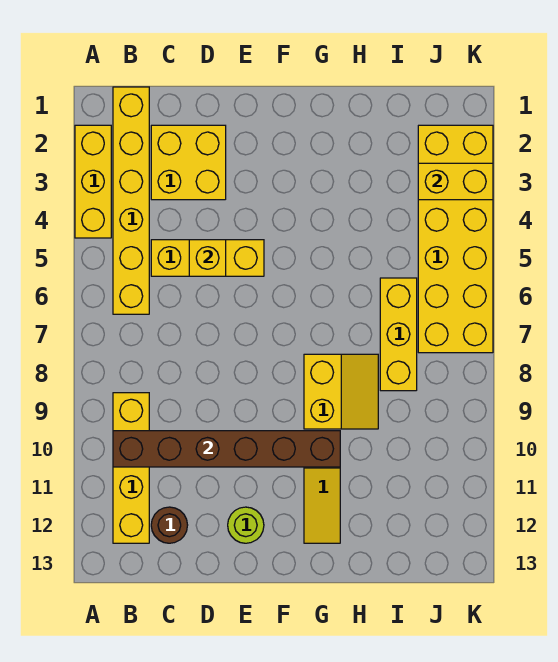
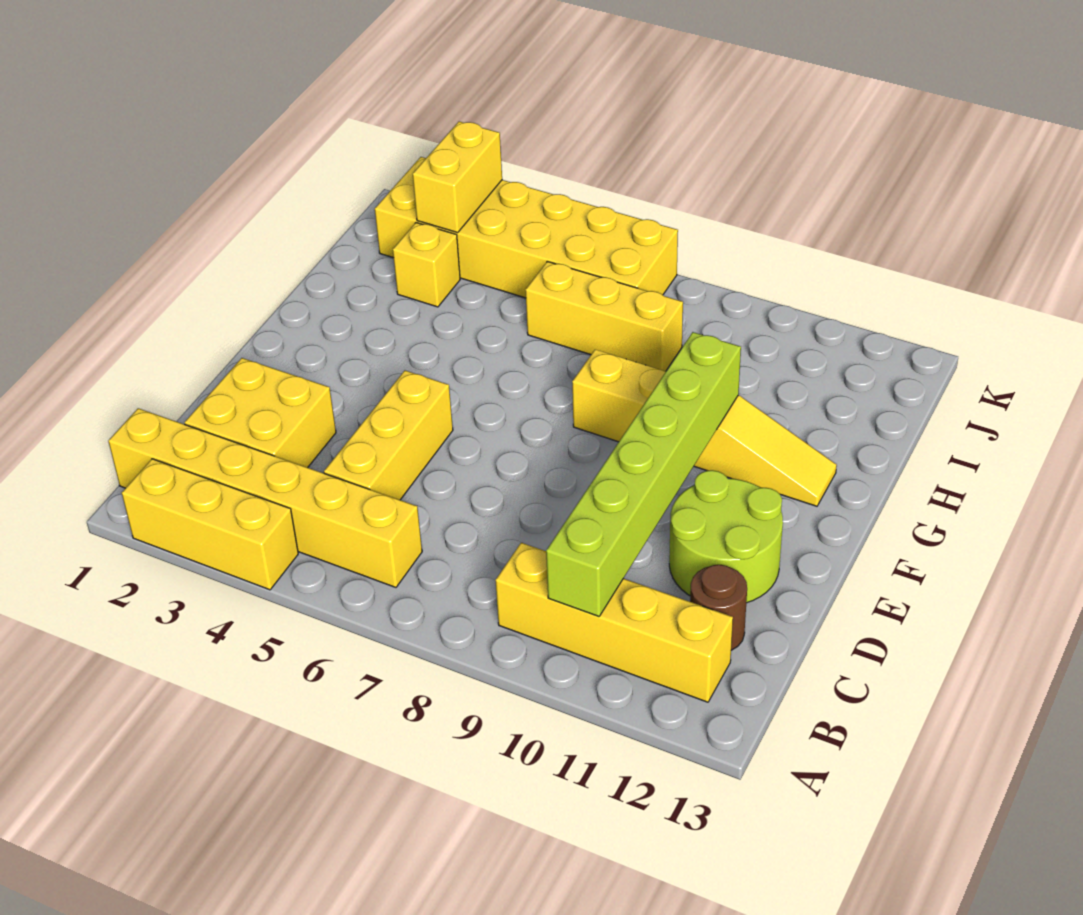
brown brick B10:G10 level 2 -> lime brick B10:G10 level 2
yellow brick D5 level 2 -> yellow brick I3 level 1
lime round brick E12 level 1 -> lime round brick D11:E12 level 1

